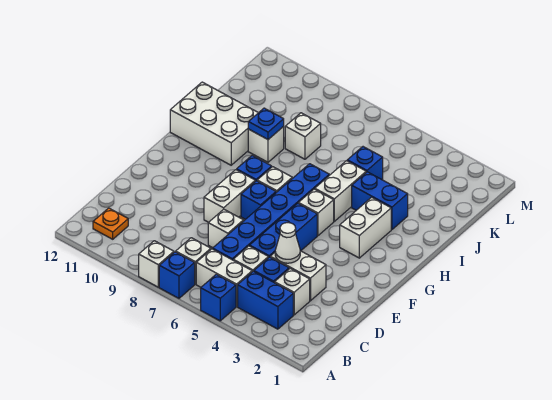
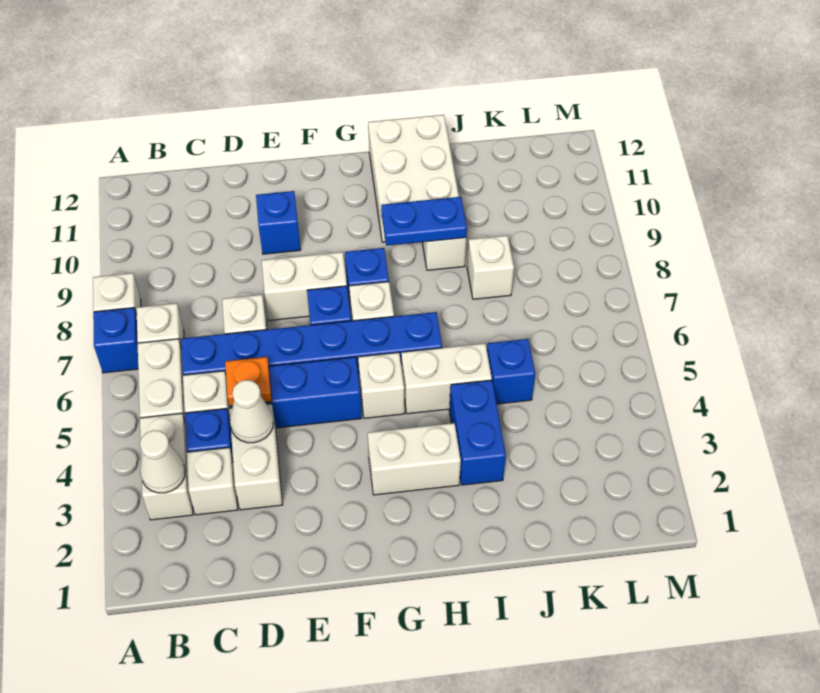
blue brick A5 level 1 -> blue brick E10 level 1
blue brick B3:B4 level 1 -> white brick B3:B4 level 1
none -> white cone B3 level 2
orange plate B11 level 1 -> orange plate D5 level 2
blue plate I9 level 2 -> blue plate H9:I9 level 2

